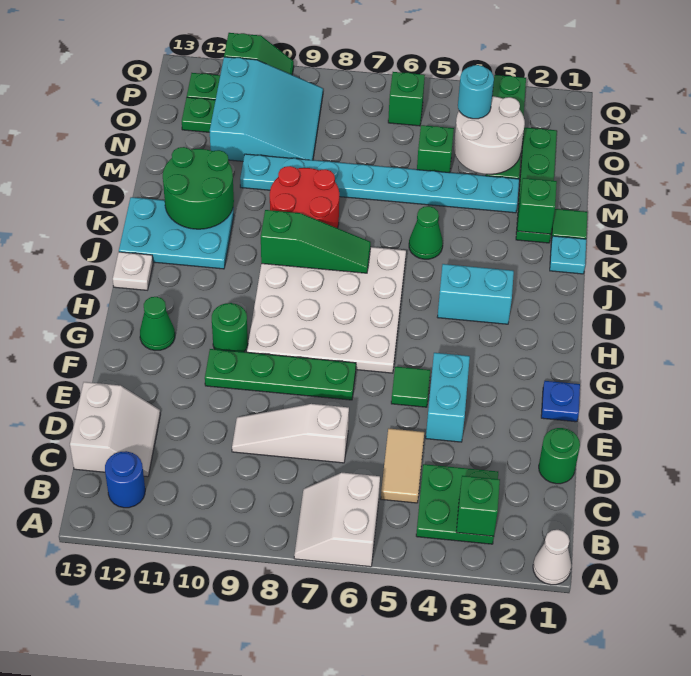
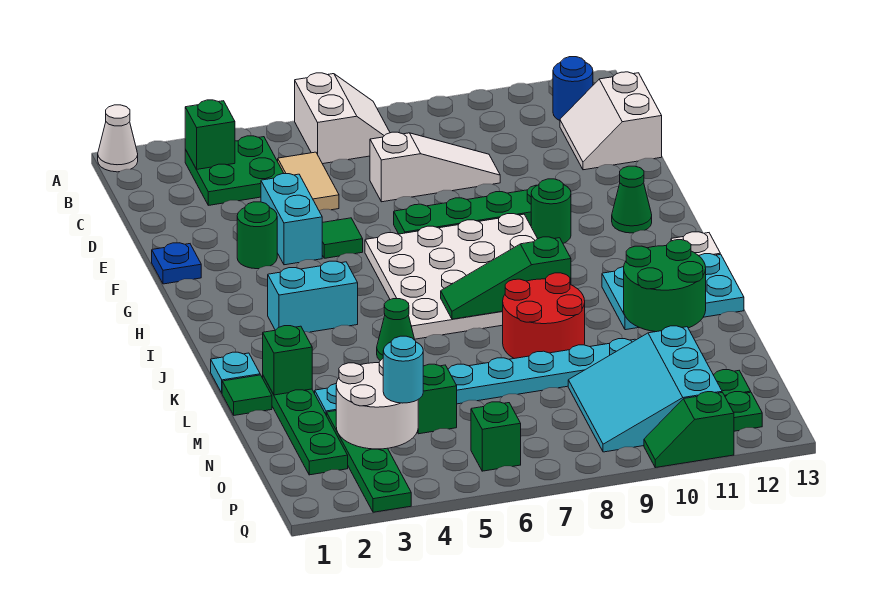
green round brick D1 level 1 -> green round brick F3 level 1

